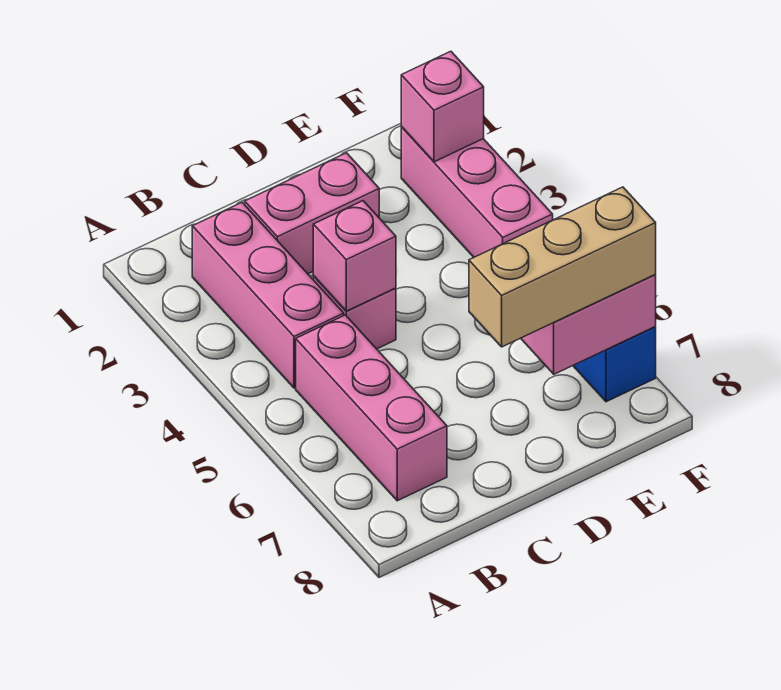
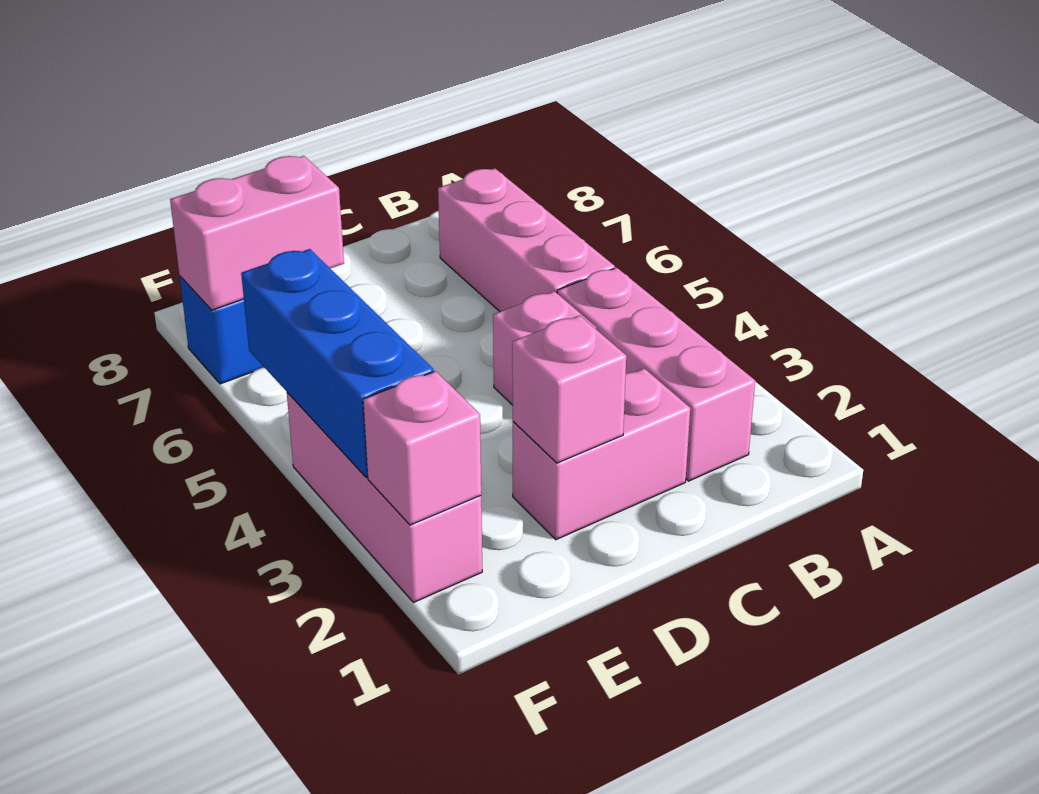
pink brick C4 level 2 -> pink brick D2 level 2
tan brick D7:F7 level 3 -> none
none -> blue brick F3:F5 level 2

